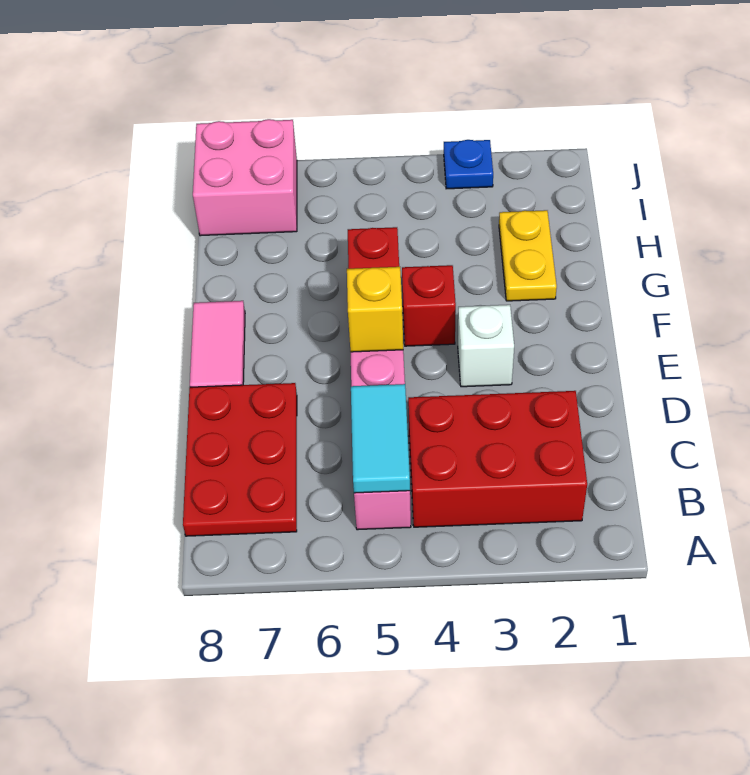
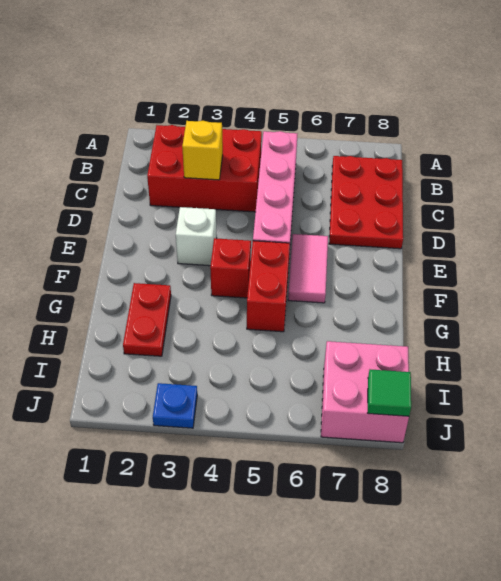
cyan tile B5:C5 level 2 -> none
yellow brick E5 level 2 -> yellow brick C3 level 2
pink tile E8:F8 level 1 -> pink tile E6:F6 level 1
yellow plate G2:H2 level 1 -> red plate G2:H2 level 1
none -> green tile J8 level 2

